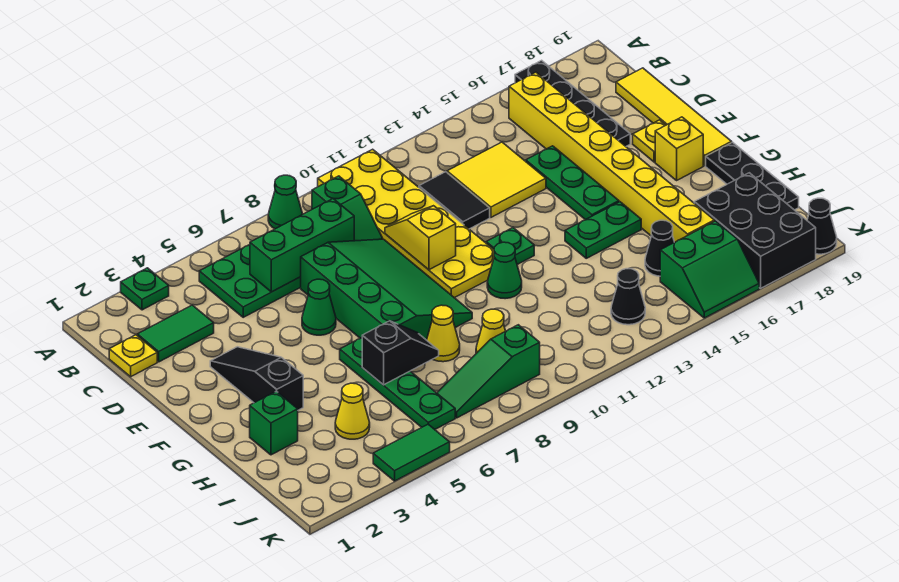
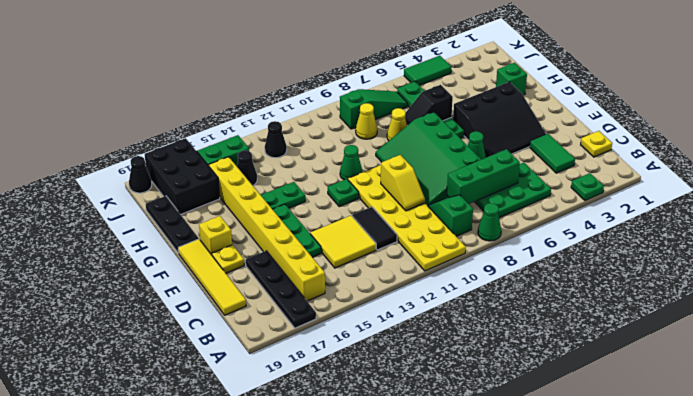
green tile C2:C3 level 1 -> green tile C3:D3 level 1
black slope E3:G3 level 1 top G -> black slope E3:G5 level 1 top G
yellow cone I4 level 1 -> none

